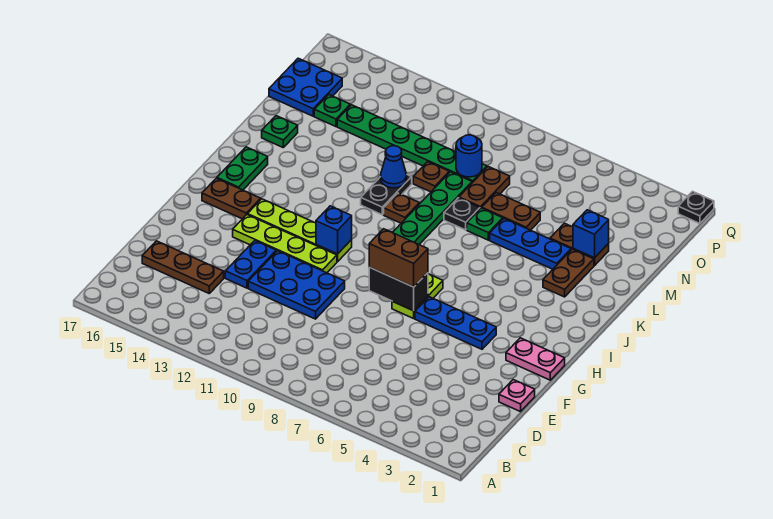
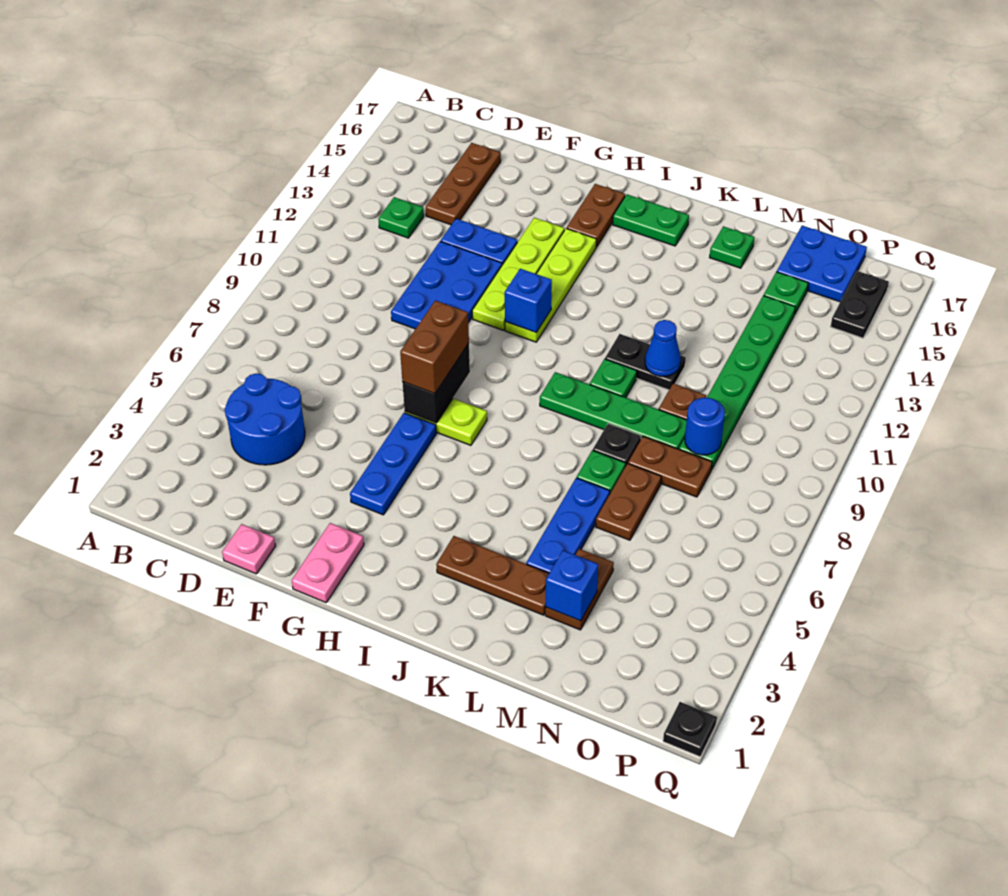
none -> blue round brick C4:D5 level 1
none -> green plate C13 level 1
brown plate K3:L3 level 1 -> brown plate J3:L3 level 1
brown plate K10 level 1 -> green plate K10 level 1
none -> black plate P15:P16 level 1

